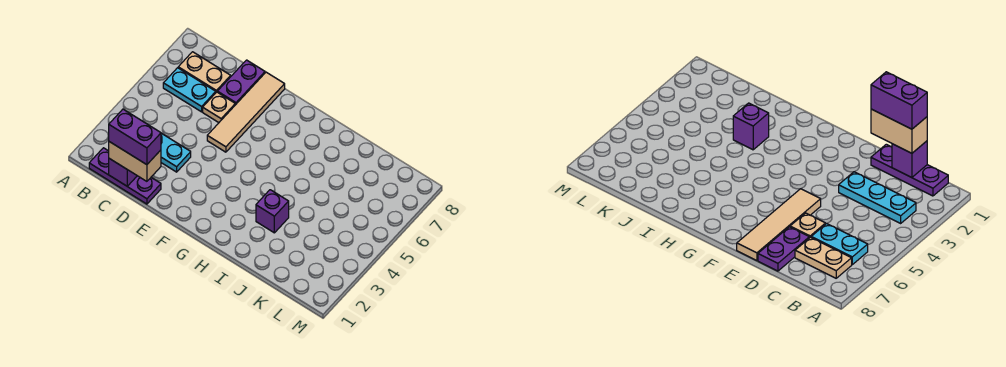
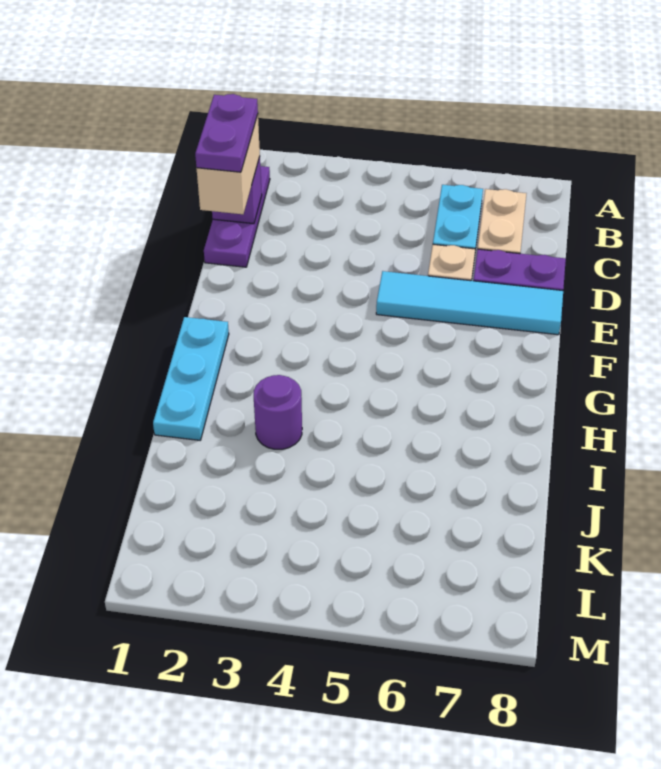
cyan plate B3:D3 level 1 -> cyan plate G1:I1 level 1
purple brick C1:D1 level 4 -> purple plate C1:D1 level 4
tan tile E5:E8 level 1 -> cyan tile E5:E8 level 1
purple brick I3 level 1 -> purple round brick I3 level 1

